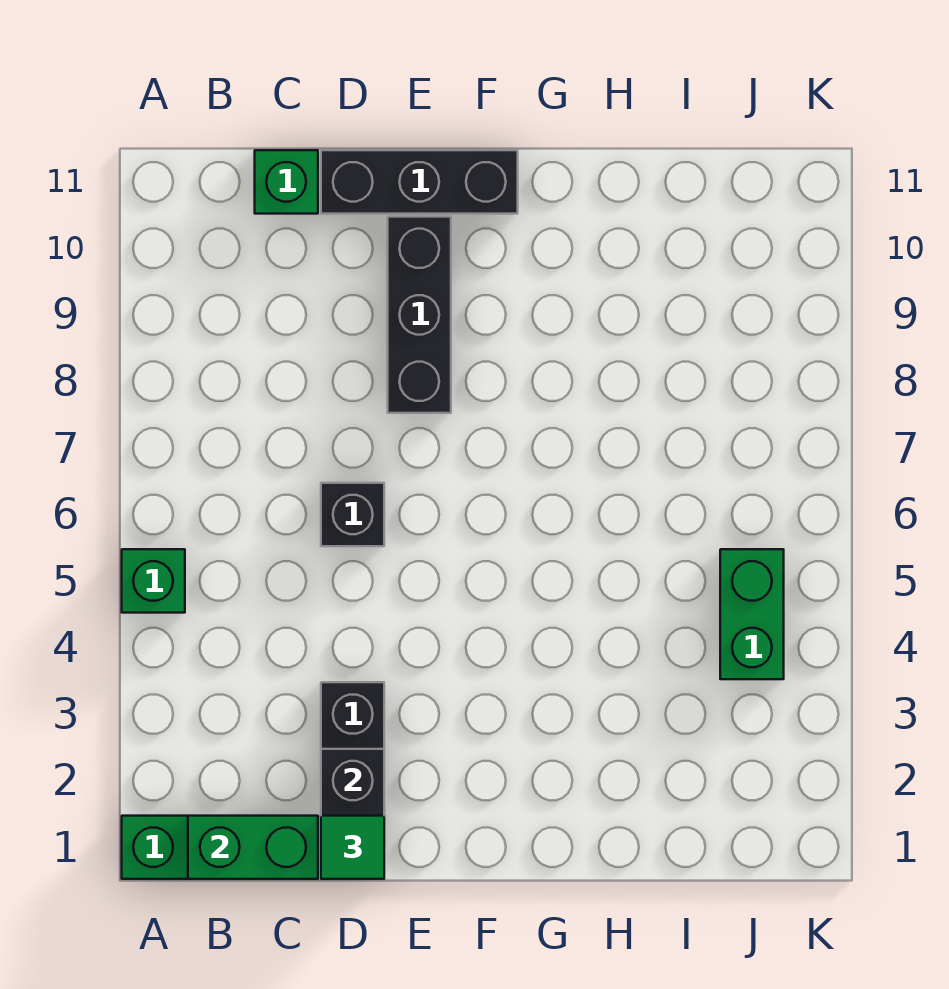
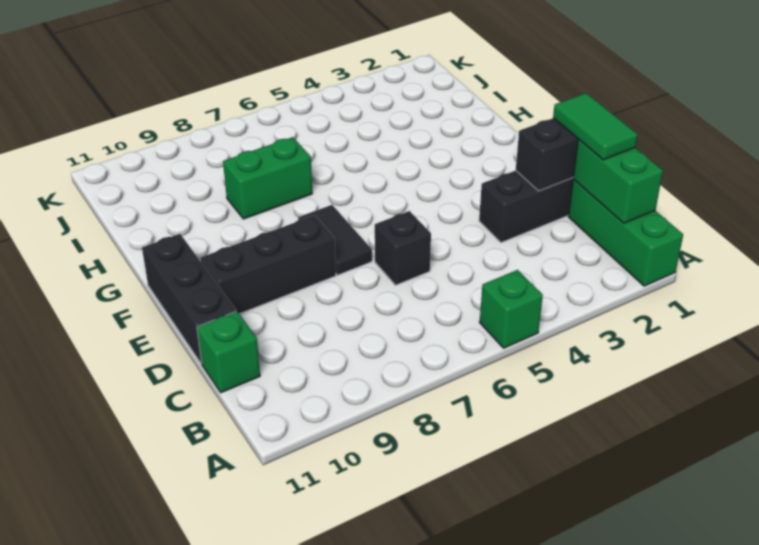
green tile D1 level 3 -> green tile C1:D1 level 3
none -> black tile E7:F7 level 1
green brick J4:J5 level 1 -> green brick H7:H8 level 1

